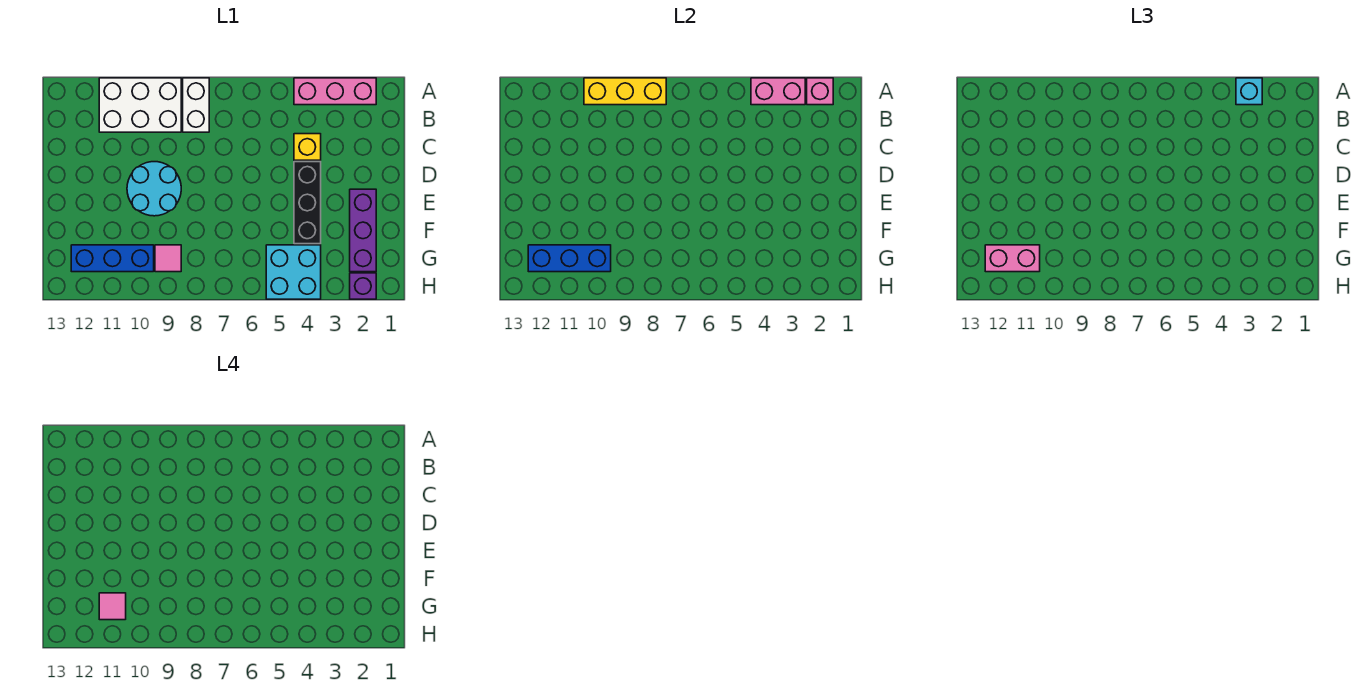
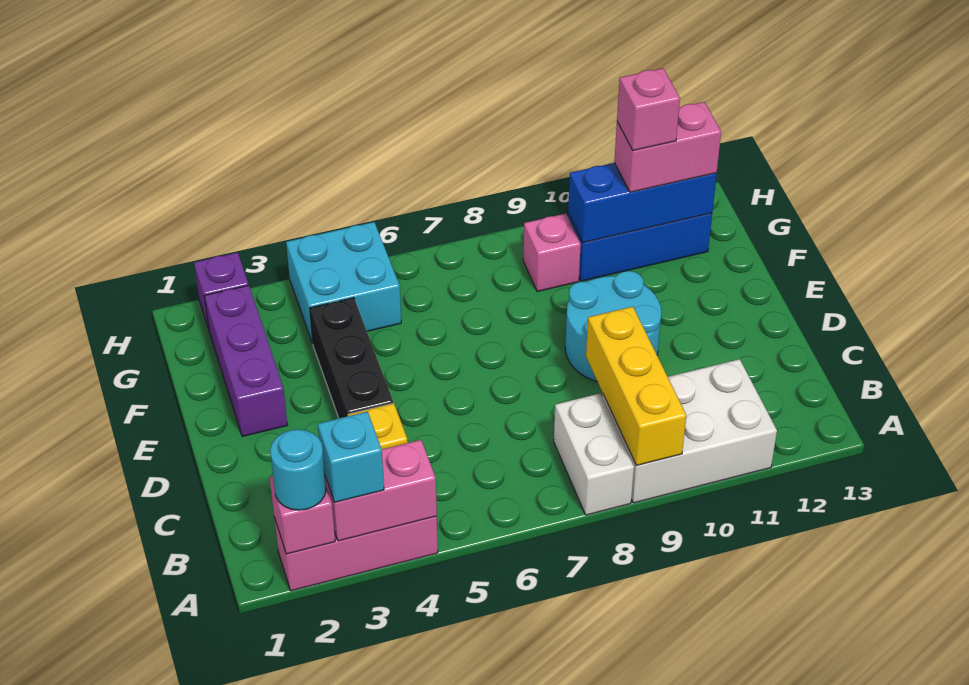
none -> cyan round brick A2 level 3
yellow brick A8:A10 level 2 -> yellow brick A9:C9 level 2
pink tile G9 level 1 -> pink brick G9 level 1
pink tile G11 level 4 -> pink brick G11 level 4

